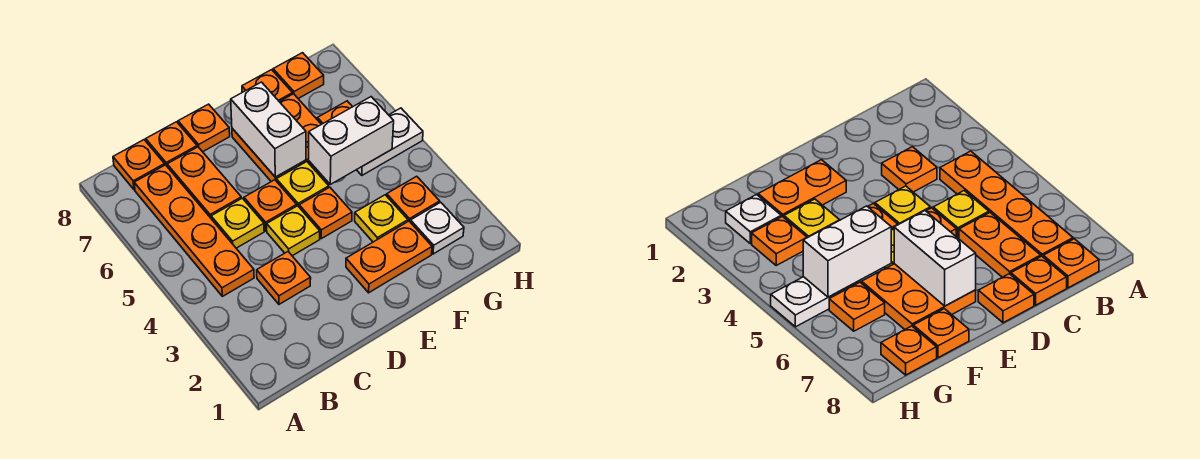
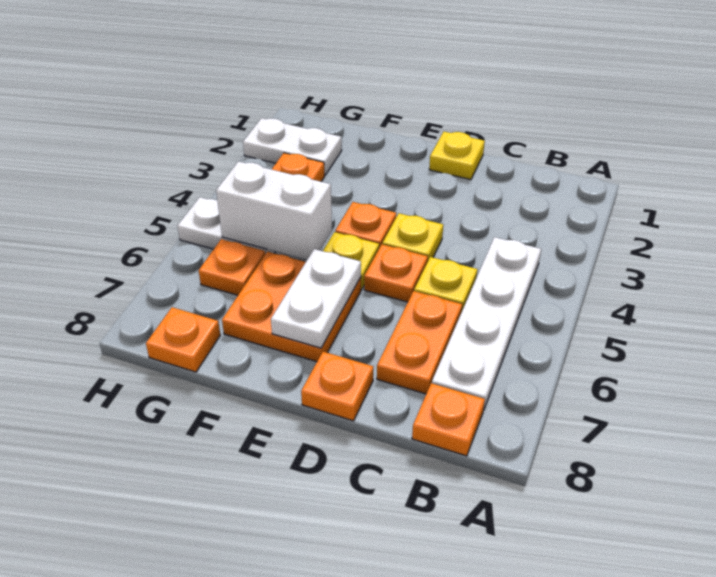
orange plate B4:B7 level 1 -> white plate B4:B7 level 1
orange plate C3 level 1 -> none
orange plate C8 level 1 -> none
orange plate E2:F2 level 1 -> none
white brick E6:E7 level 2 -> white plate E6:E7 level 2
yellow plate F3 level 1 -> yellow plate D1 level 1
orange plate F8 level 1 -> none
white plate G2 level 1 -> white plate G2:H2 level 1

